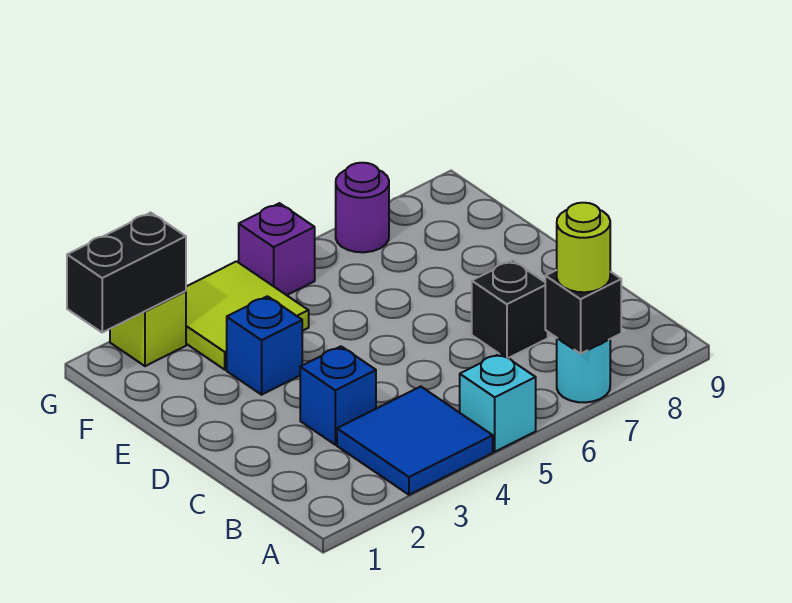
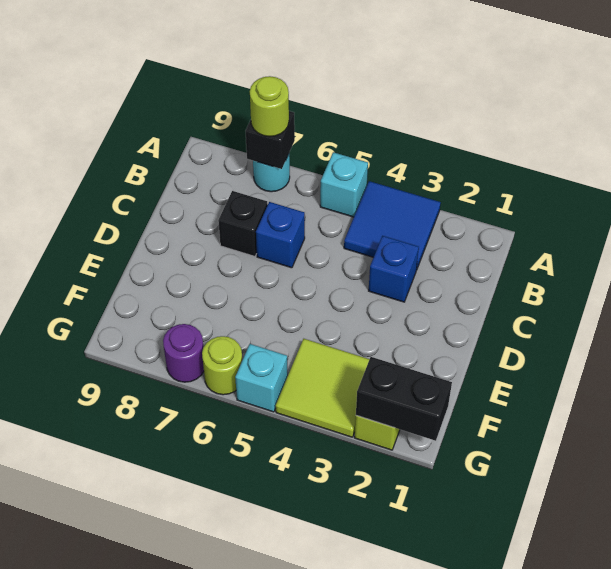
blue brick E3 level 1 -> blue brick C6 level 1
purple brick G5 level 1 -> cyan brick G5 level 1
none -> lime round brick G6 level 1

